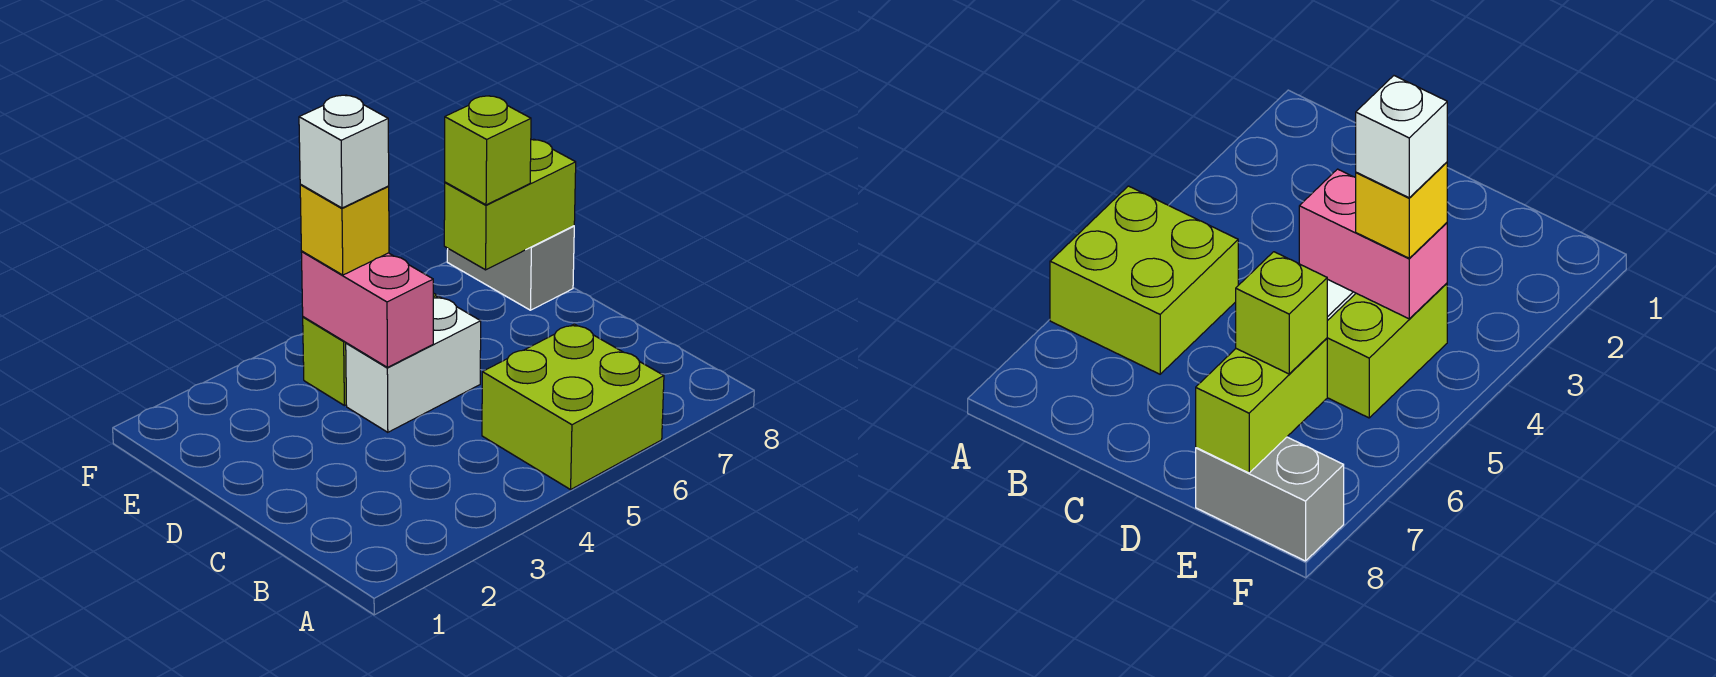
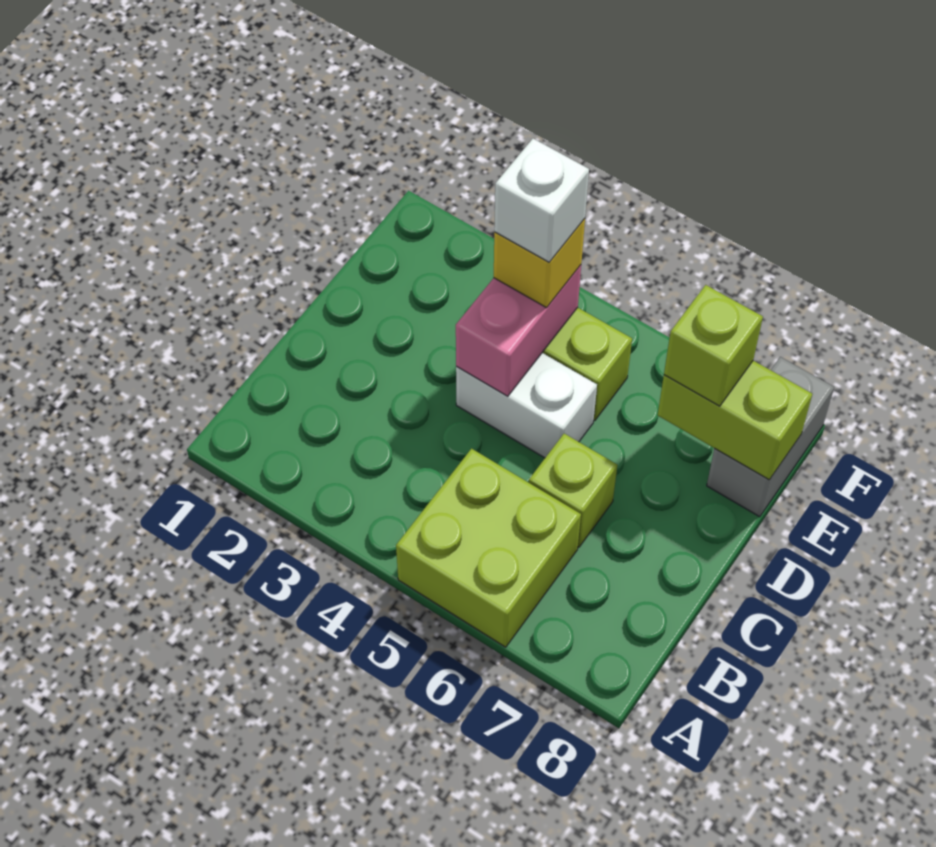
none -> lime brick C6 level 1

